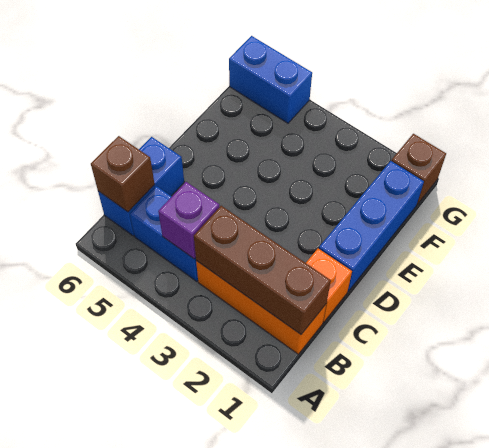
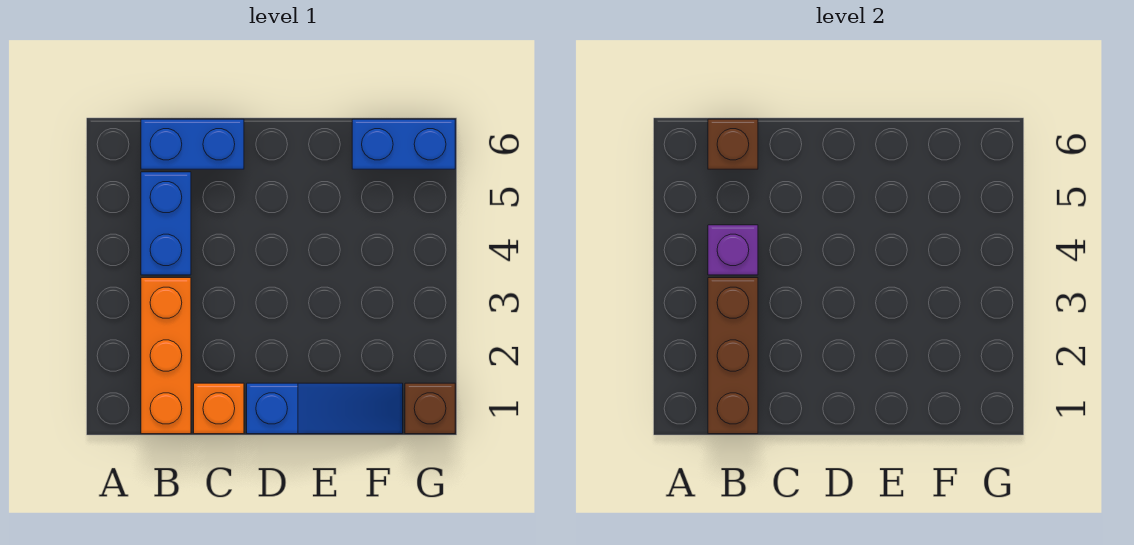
blue brick D1:F1 level 1 -> blue slope D1:F1 level 1 top D
blue brick G5:G6 level 1 -> blue brick F6:G6 level 1

